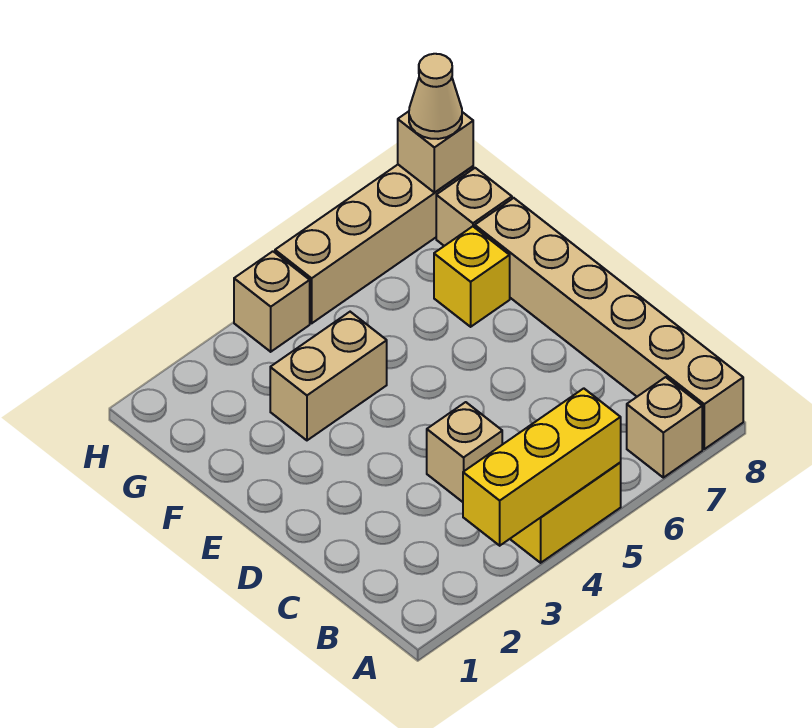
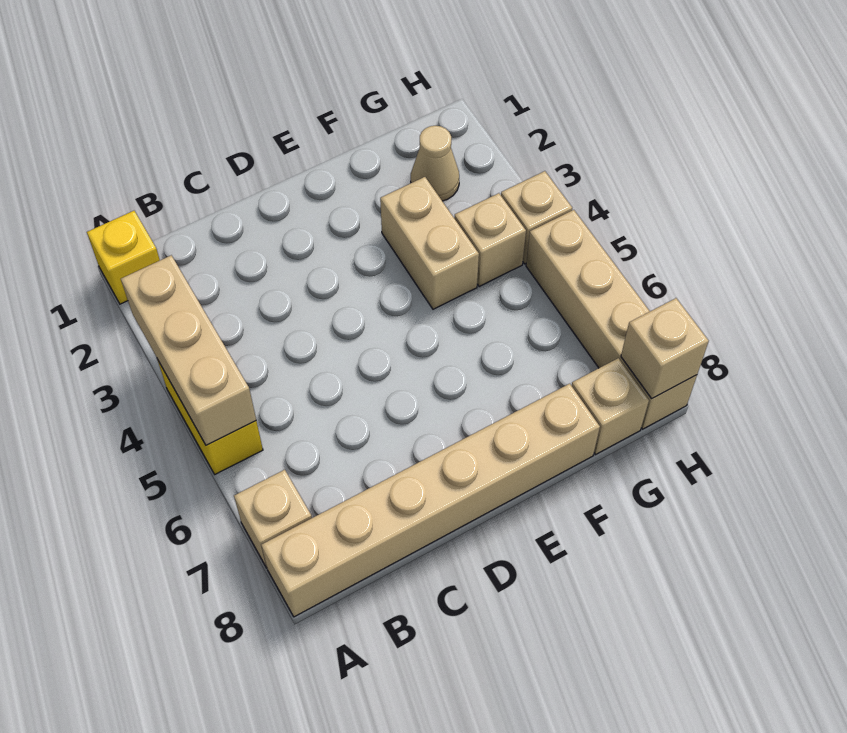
yellow brick A3:A5 level 2 -> tan brick A3:A5 level 2
tan brick C4 level 1 -> tan brick G4 level 1
yellow brick F7 level 1 -> yellow brick A1 level 1
tan cone H8 level 3 -> tan cone G2 level 1

